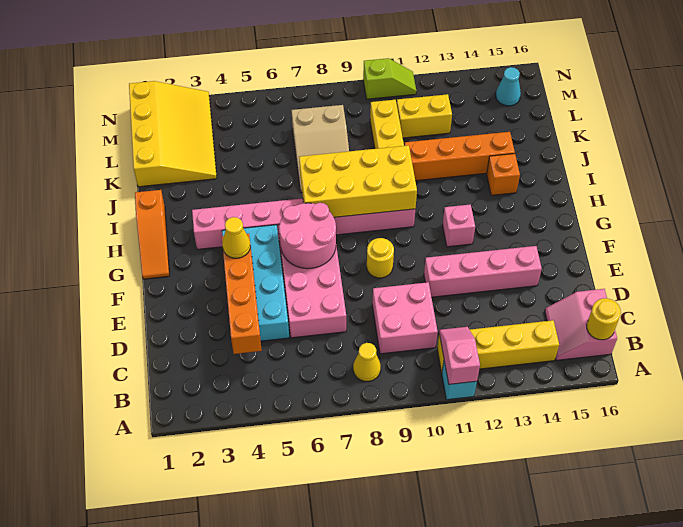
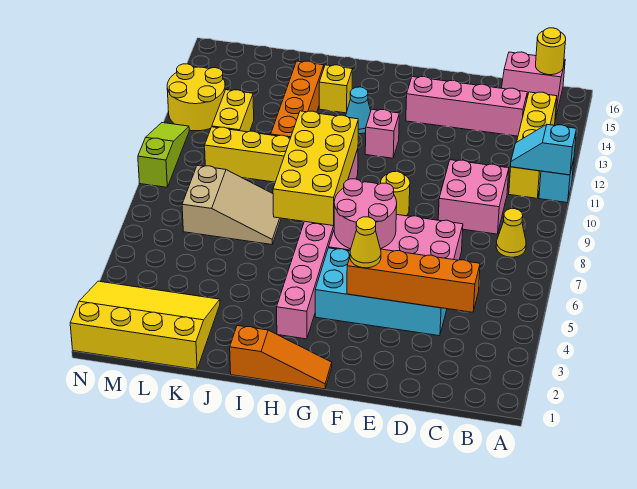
pink slope A11:B11 level 2 top A -> cyan slope A11:B11 level 2 top A
pink brick E11:E14 level 1 -> pink brick C14:F14 level 1
orange brick I14 level 1 -> yellow brick I14 level 1
none -> yellow round brick M12:N13 level 1
cyan cone M15 level 1 -> cyan cone H13 level 1
lime slope N10:N11 level 1 top 10 -> lime slope N9:N11 level 1 top 9

